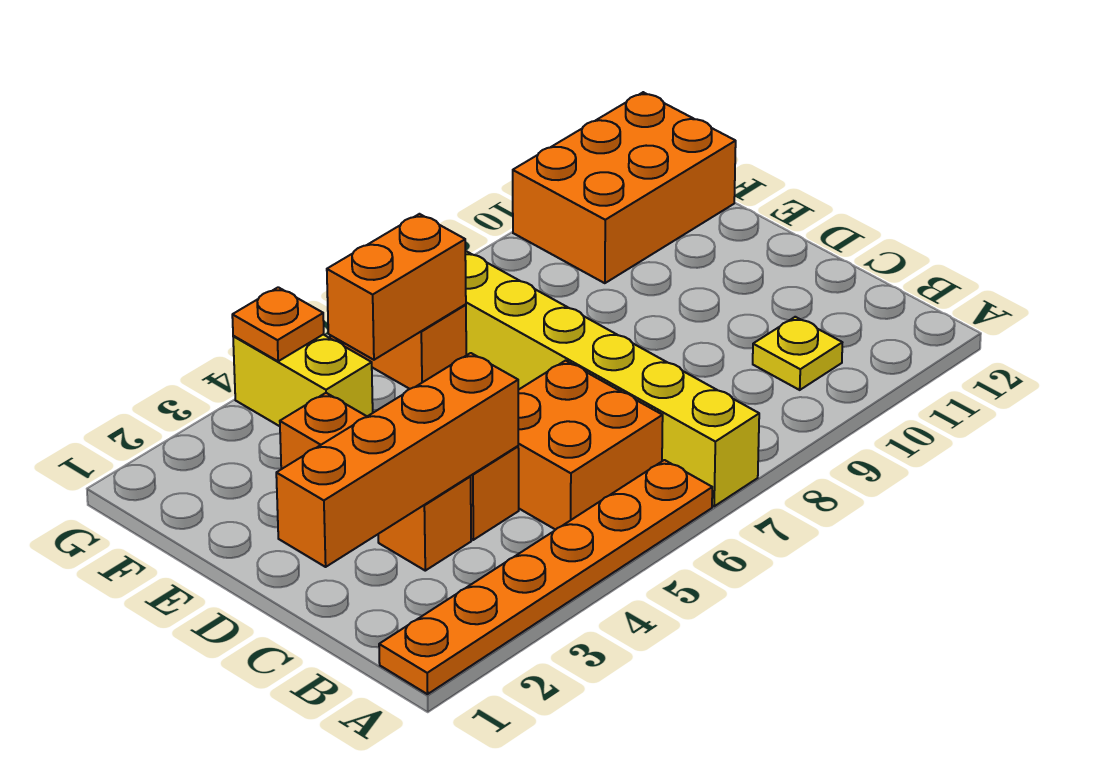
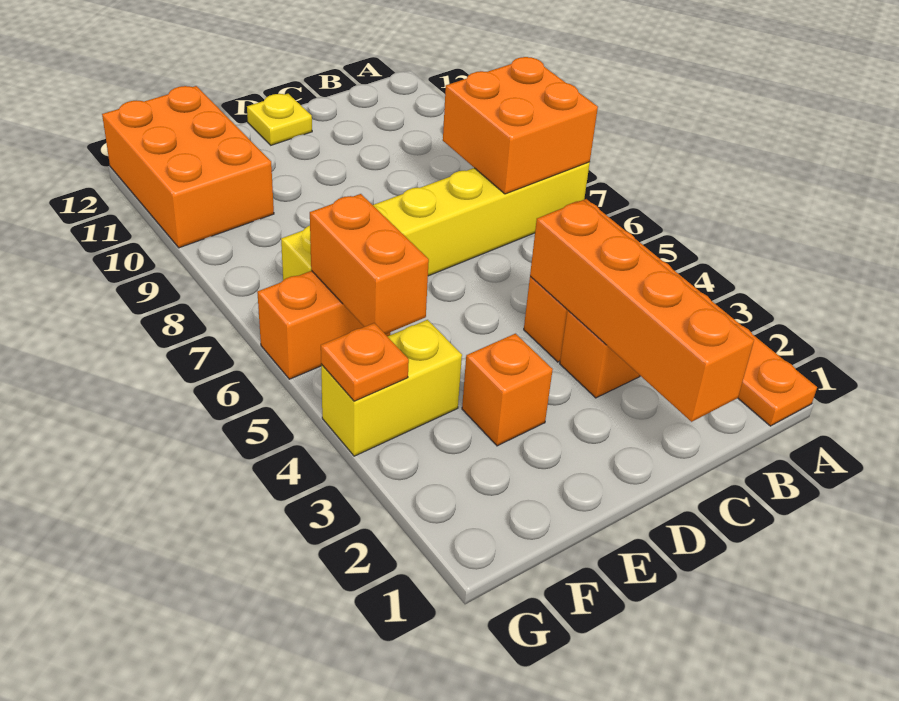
orange brick B5:C6 level 1 -> orange brick A7:B8 level 2
yellow plate B10 level 1 -> yellow plate D12 level 1

